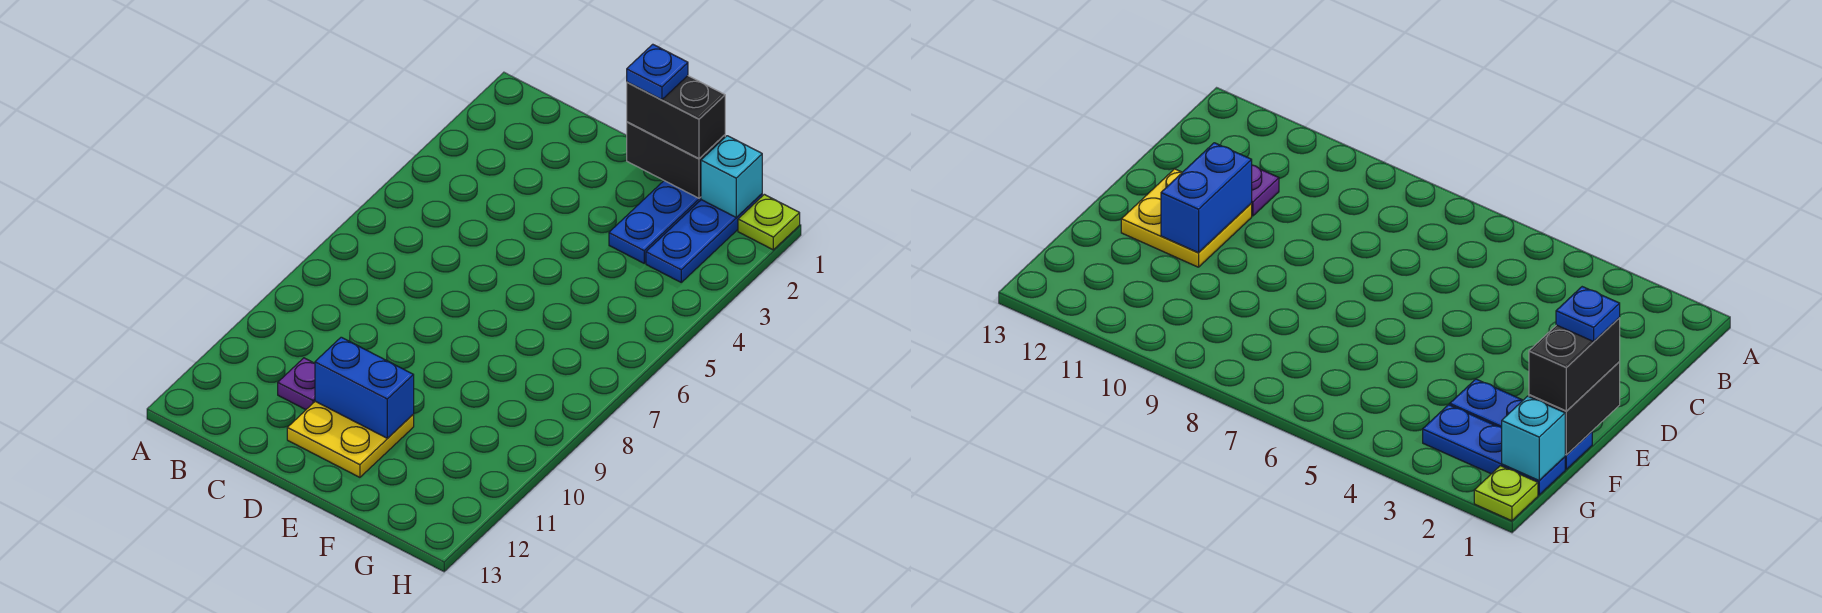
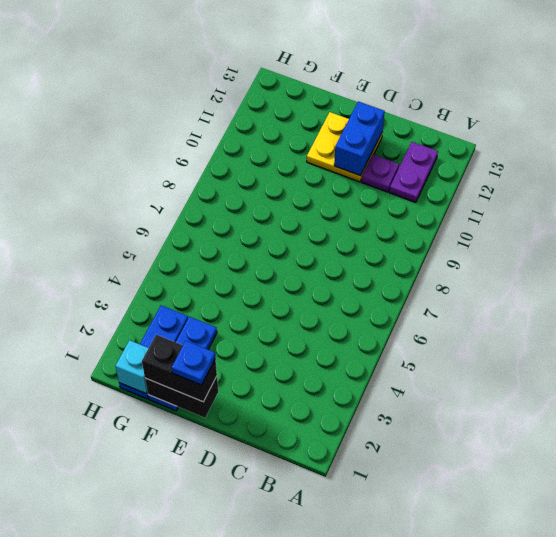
none -> purple plate B11:B12 level 1
blue brick D11:E11 level 2 -> blue brick D11:D12 level 2
lime plate H1 level 1 -> none

